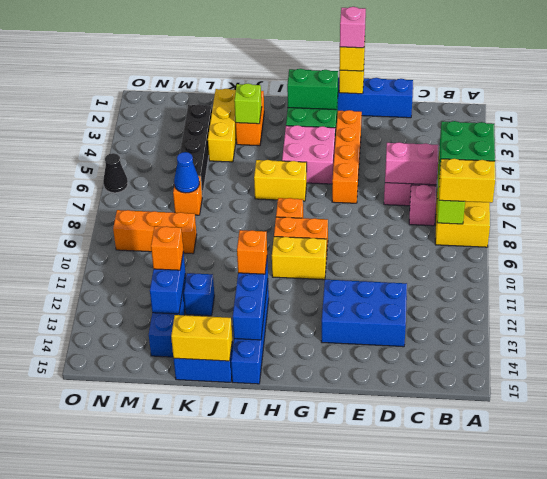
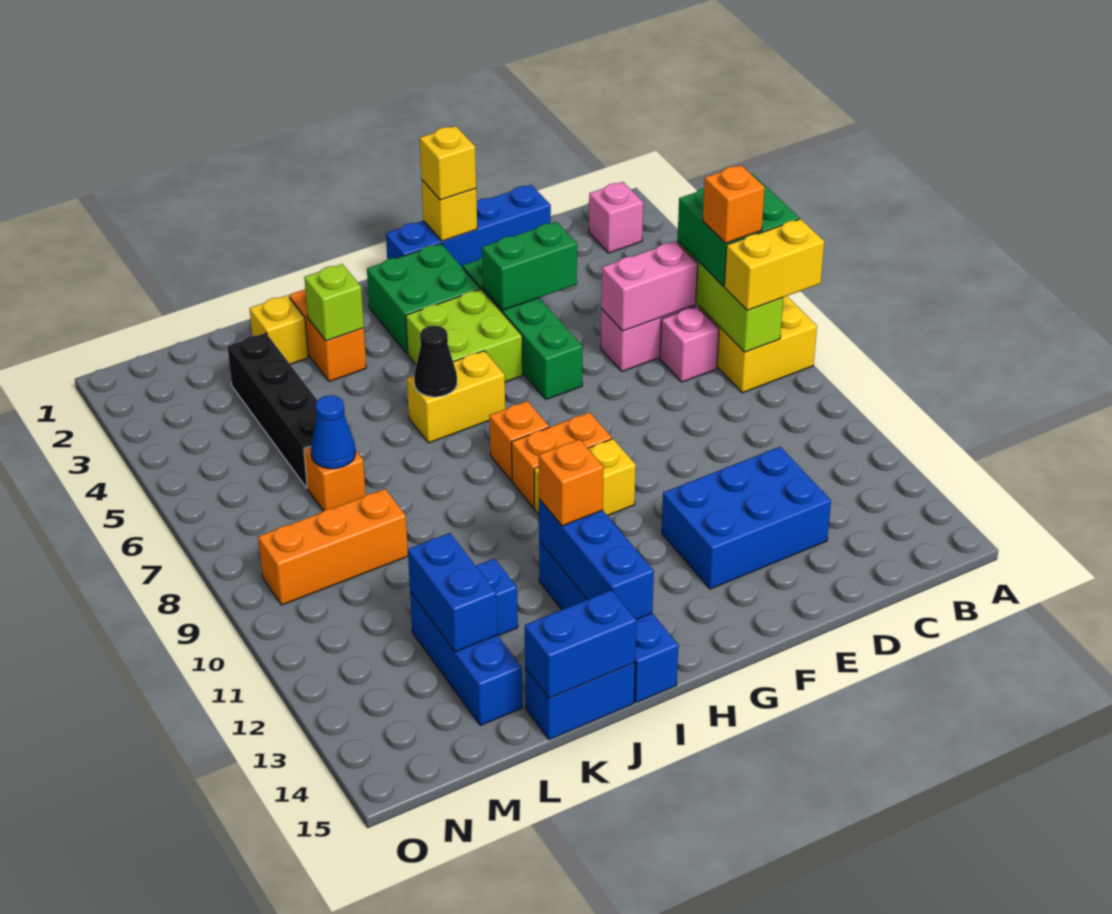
pink brick F1 level 4 -> pink brick B2 level 1
orange brick F3:F6 level 1 -> green brick F3:F6 level 1
green brick G2:H2 level 2 -> green brick E4:F4 level 2
pink brick G4:H5 level 1 -> lime brick G4:H5 level 1
yellow brick J15:K15 level 2 -> blue brick J15:K15 level 2
yellow brick K2:K4 level 1 -> yellow brick K2 level 1
orange brick L12 level 3 -> orange brick B7 level 4
black cone O6 level 1 -> black cone I6 level 2

